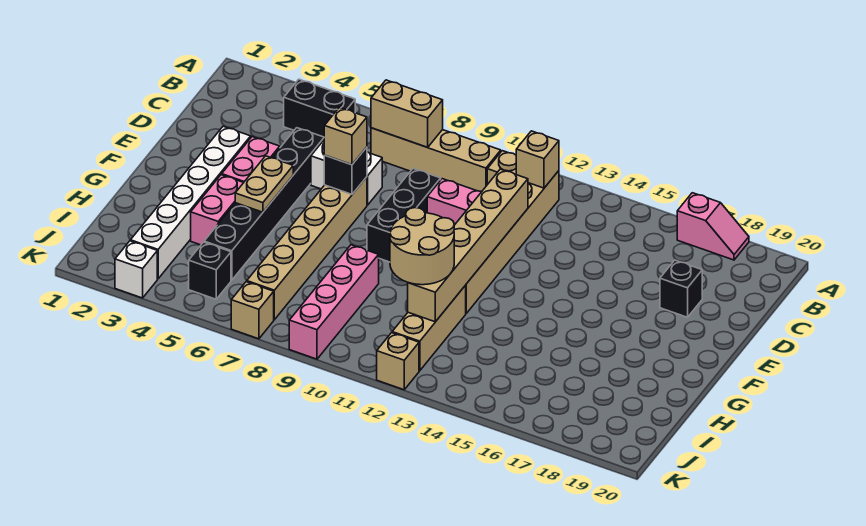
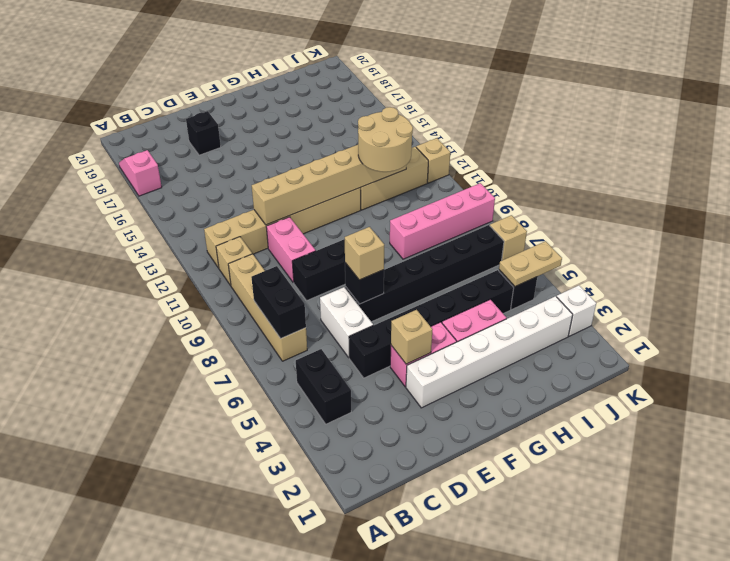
tan brick B7:B8 level 2 -> black brick B7:B8 level 2
tan brick B12 level 2 -> tan brick E4 level 2
tan brick E7:J7 level 1 -> black brick E7:J7 level 1
tan plate F5:G5 level 2 -> tan plate J5:K5 level 2

